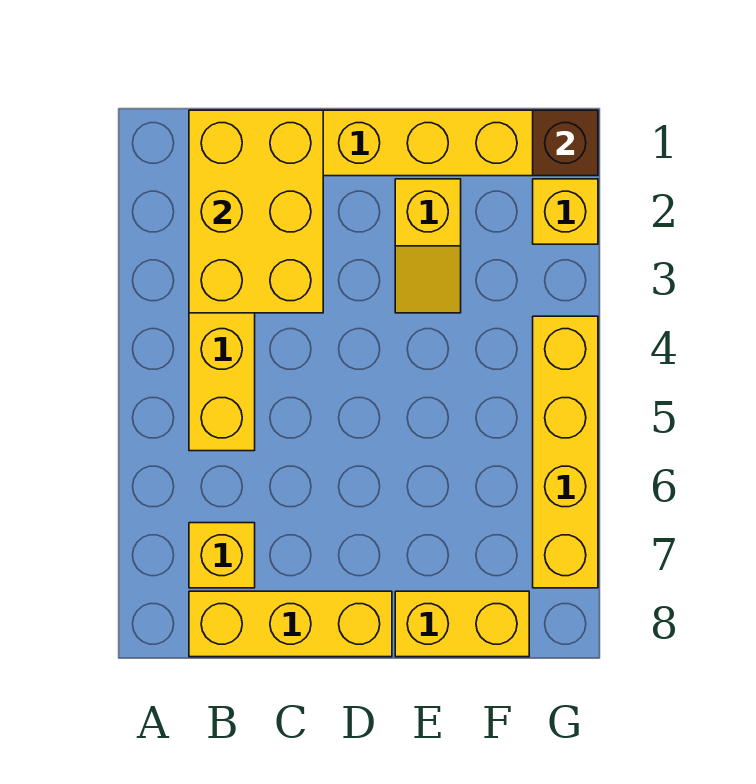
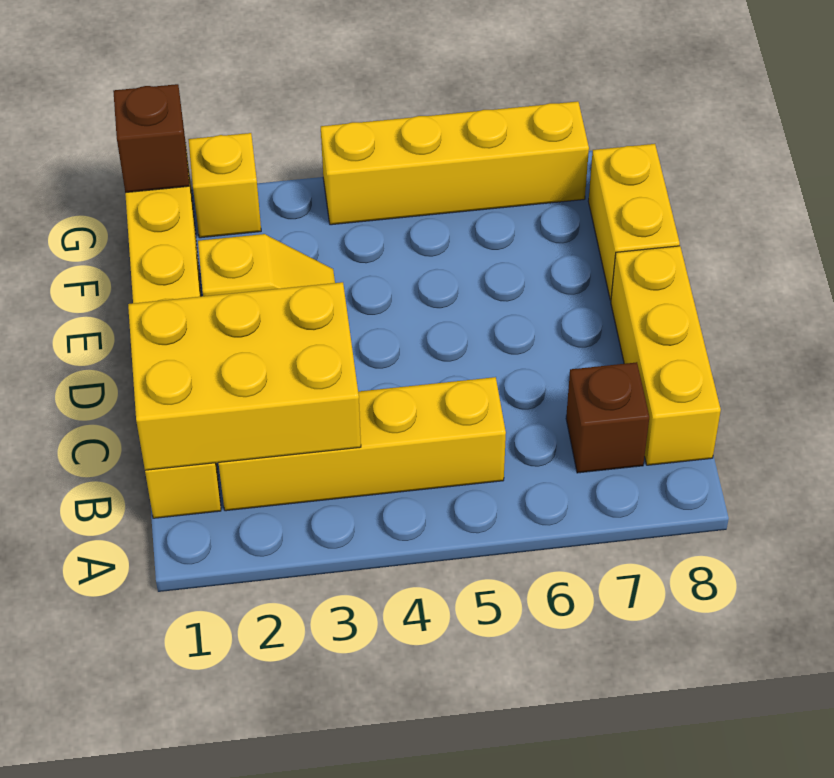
yellow brick B7 level 1 -> brown brick B7 level 1

